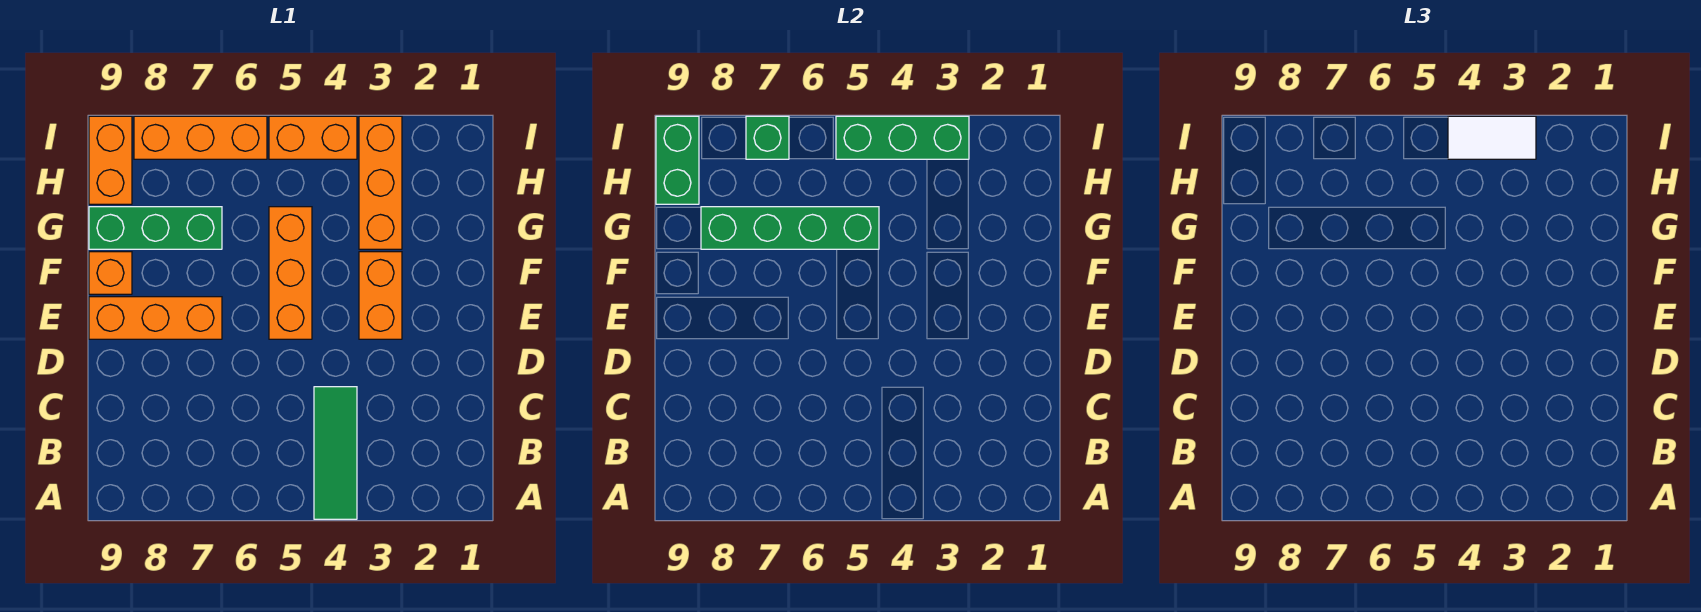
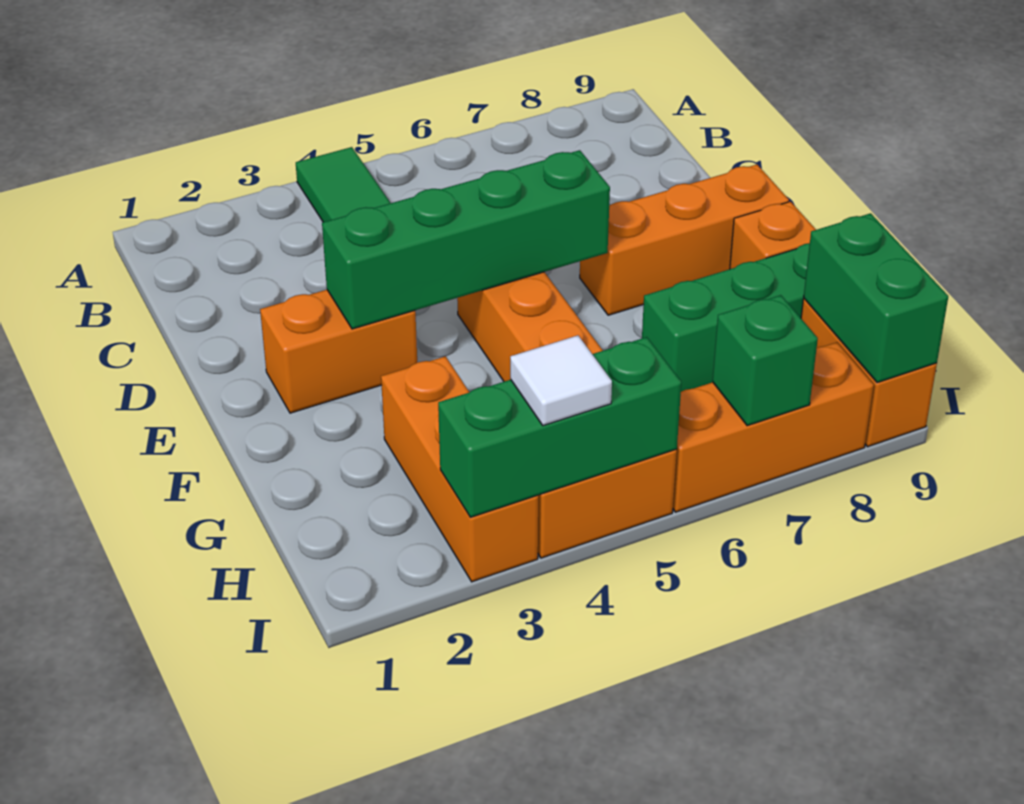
orange brick E3:F3 level 1 -> orange brick E2:E3 level 1
green brick G5:G8 level 2 -> green brick E3:E6 level 2
white tile I3:I4 level 3 -> white tile I4 level 3

